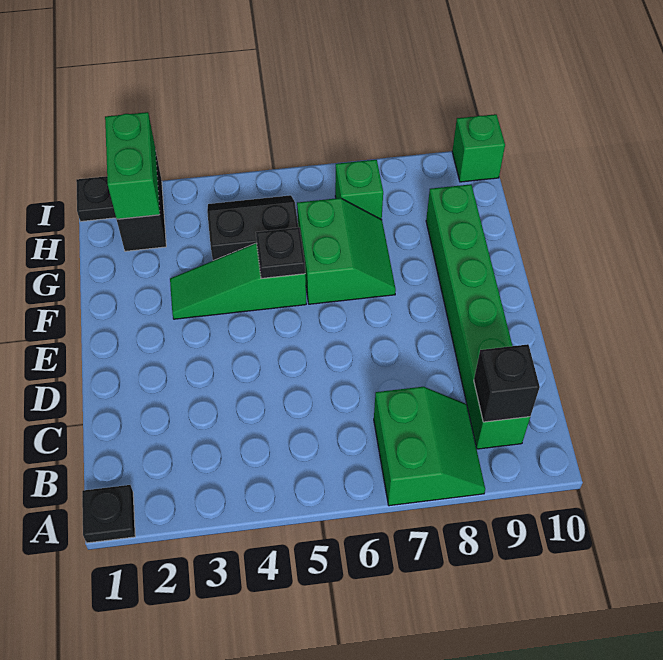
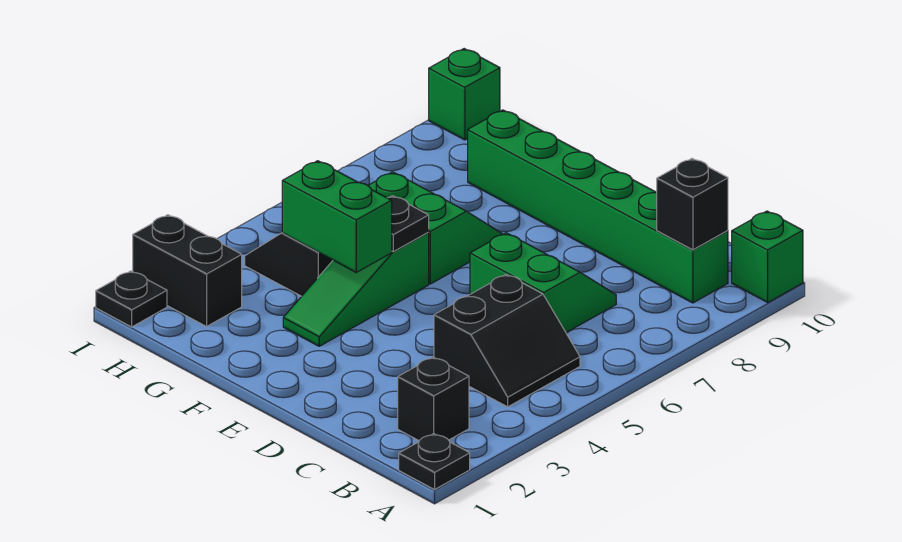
green slope A7:B8 level 1 top 7 -> green slope C6:D7 level 1 top 6
none -> black brick B2 level 1
none -> black slope B4:C5 level 1 top C
green brick H2:I2 level 2 -> green brick F4:G4 level 2
green brick H7 level 1 -> green brick A10 level 1

